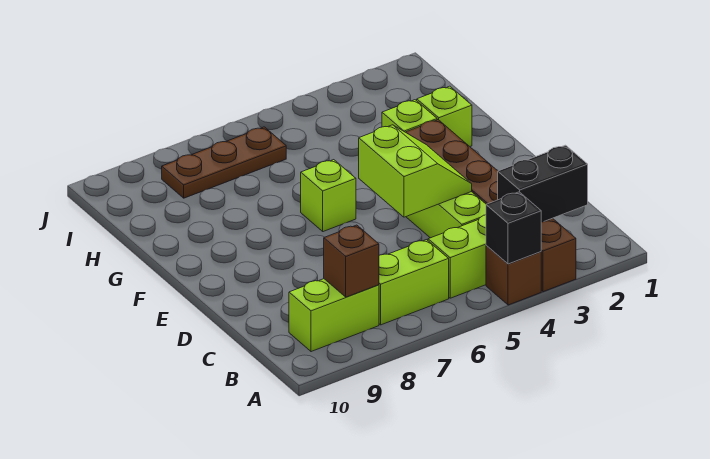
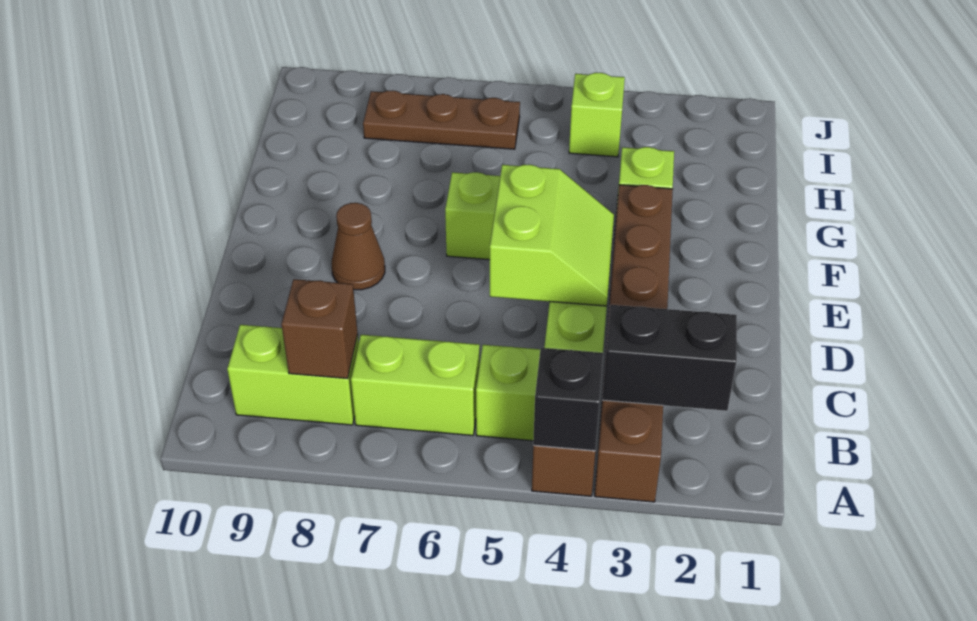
none -> brown cone E8 level 1
lime brick G2 level 1 -> lime brick I4 level 1

